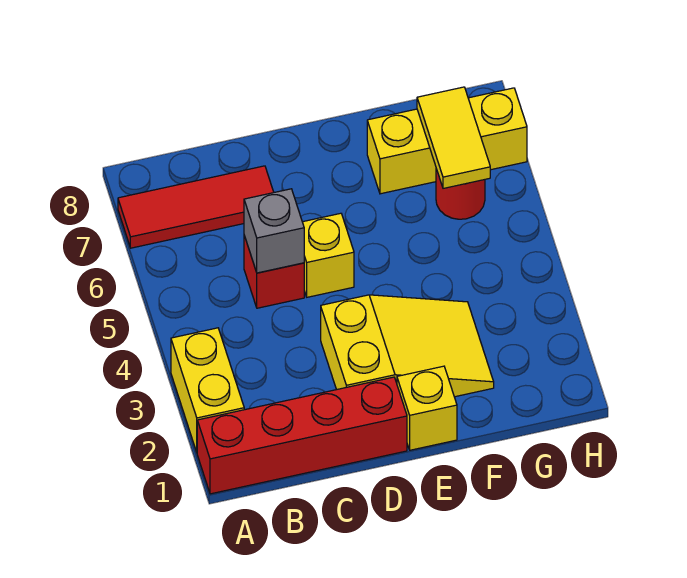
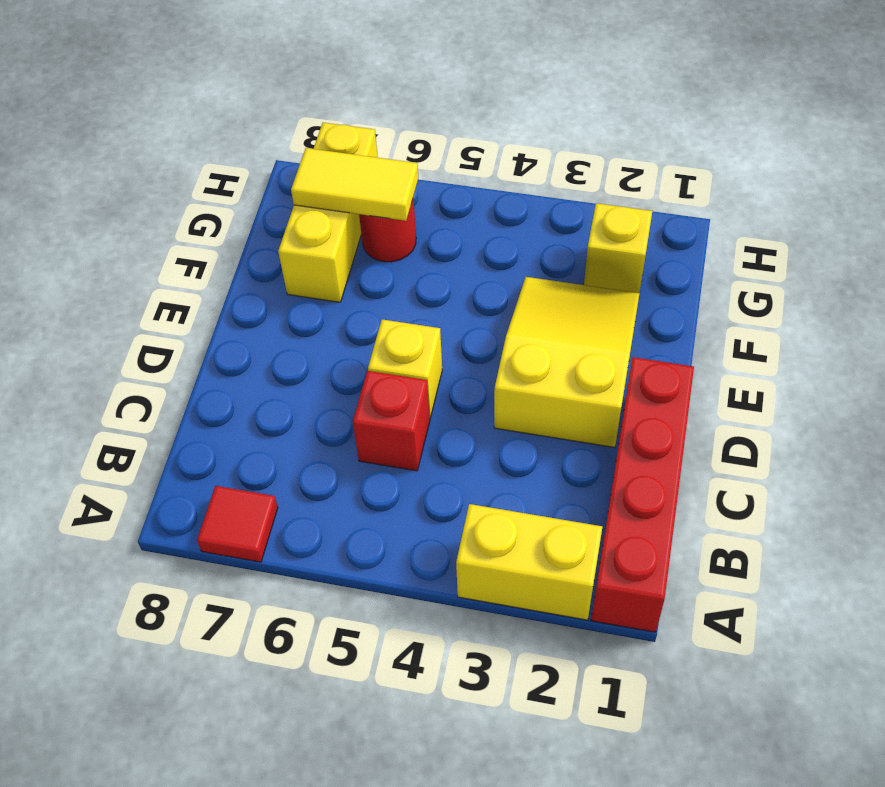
red tile A7:C7 level 1 -> red tile A7 level 1
grey brick C5 level 2 -> none
yellow brick E1 level 1 -> yellow brick G2 level 1

